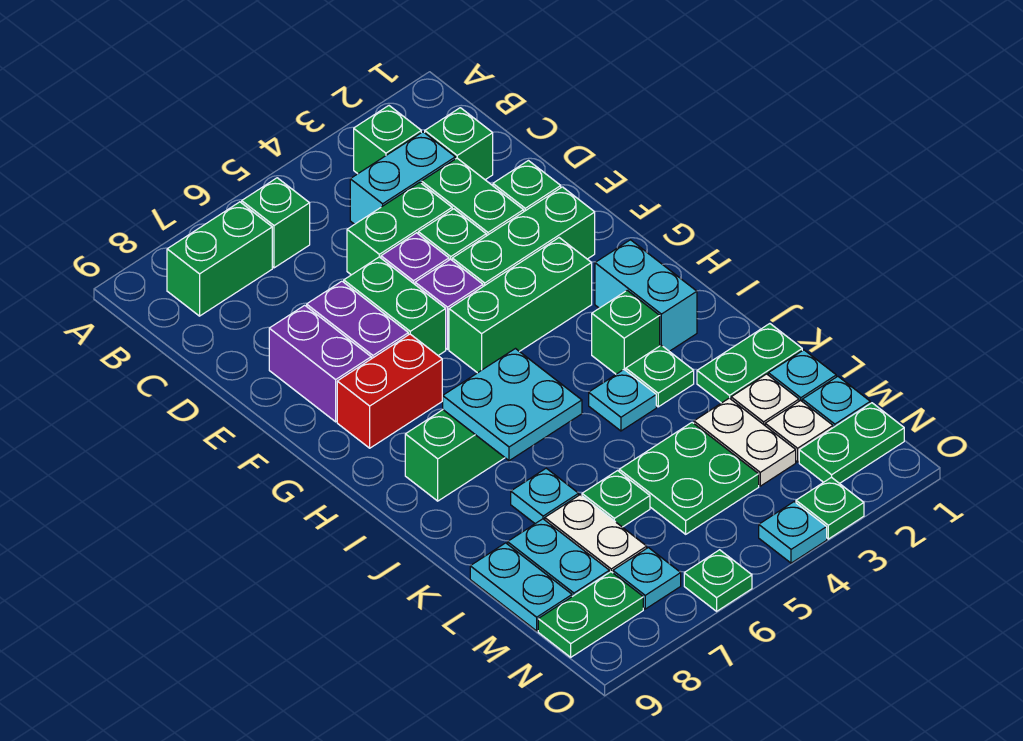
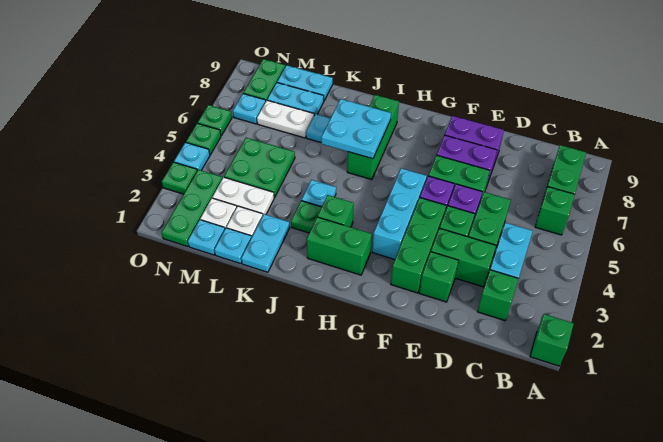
green brick B3 level 1 -> green brick A1 level 1
green brick G3:G5 level 1 -> cyan brick G3:G5 level 1
red brick G7:G8 level 1 -> none
cyan brick H2:I2 level 1 -> green brick H2:I2 level 1
green plate K1:K2 level 1 -> cyan plate K1:K2 level 1
green plate L6 level 1 -> green plate O5 level 1
green plate N1:N2 level 1 -> green plate N1:N3 level 1

